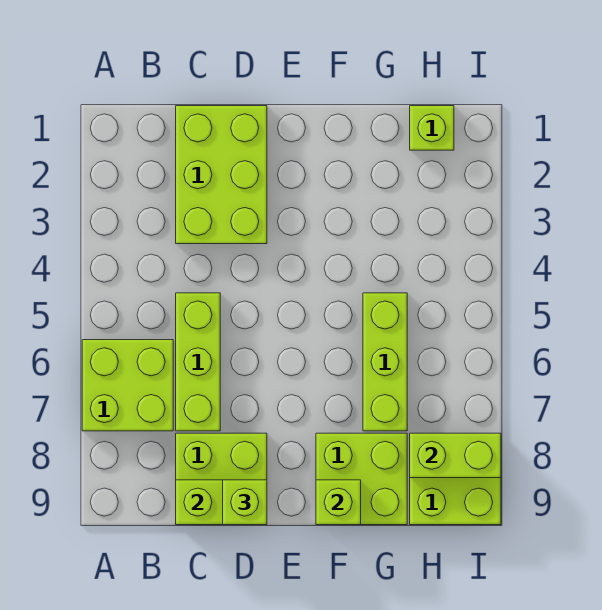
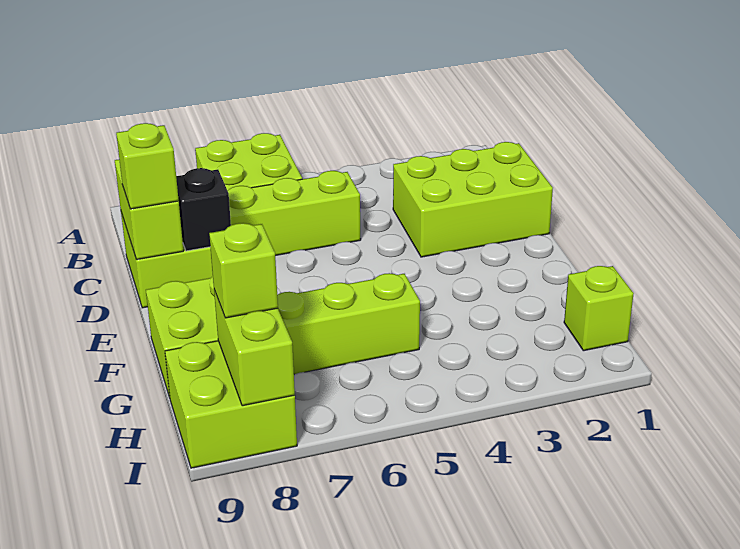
none -> black brick D8 level 2
lime brick F9 level 2 -> lime brick H8 level 3

